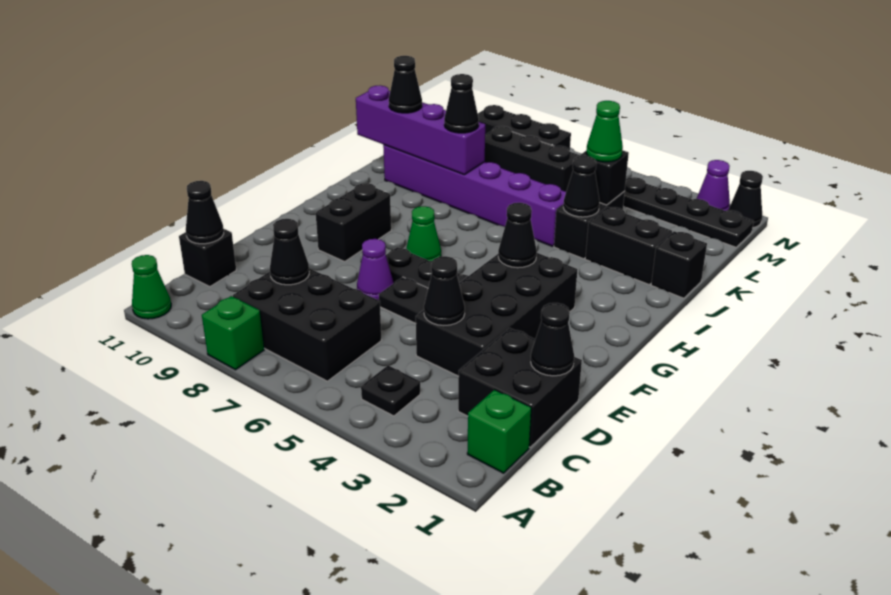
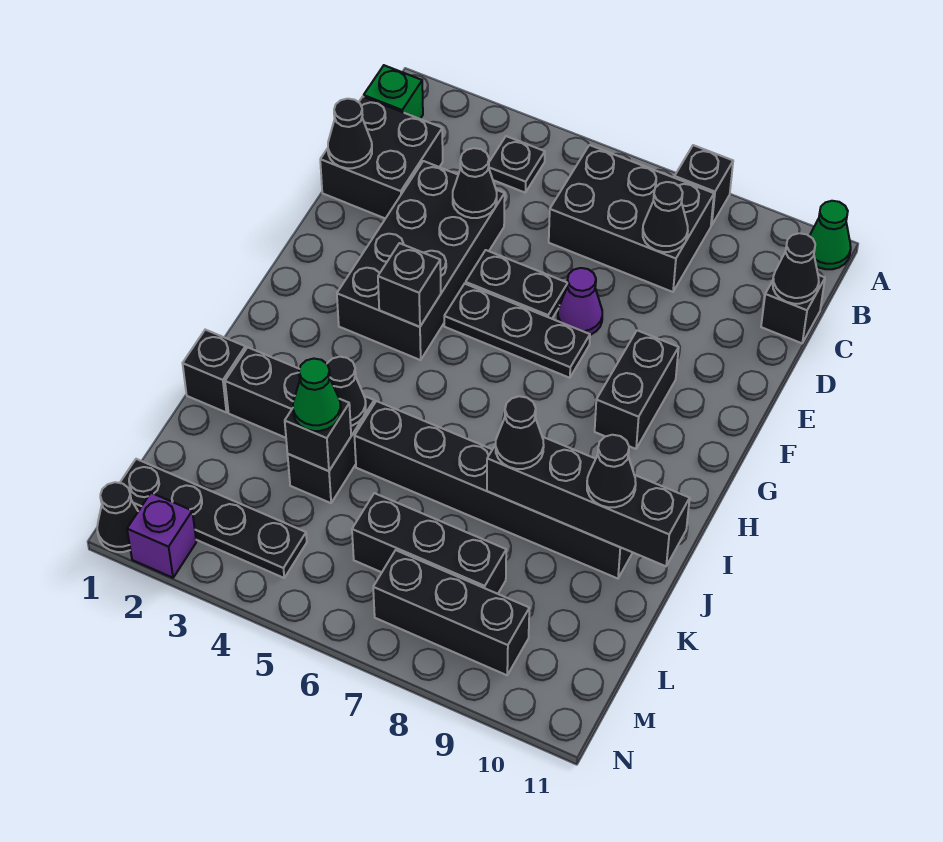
green brick A8 level 1 -> black brick A8 level 1
black cone G4 level 2 -> black brick G4 level 2
green cone G7 level 1 -> none
purple brick J5:J10 level 1 -> black brick J5:J10 level 1
purple brick J8:J11 level 2 -> black brick J8:J11 level 2
purple cone N2 level 1 -> purple brick N2 level 1

